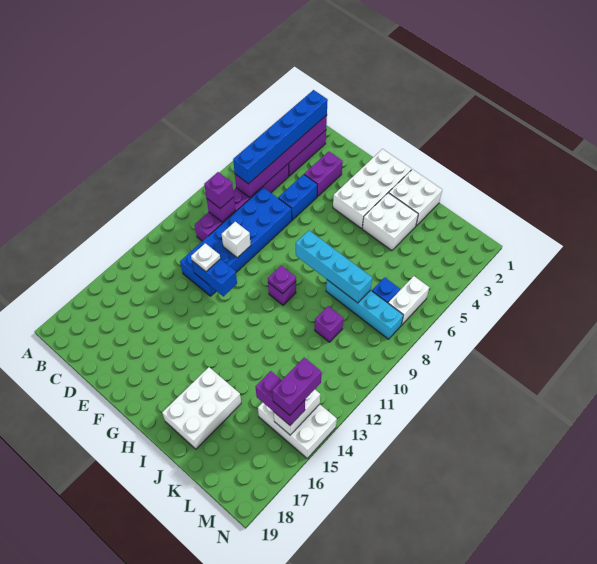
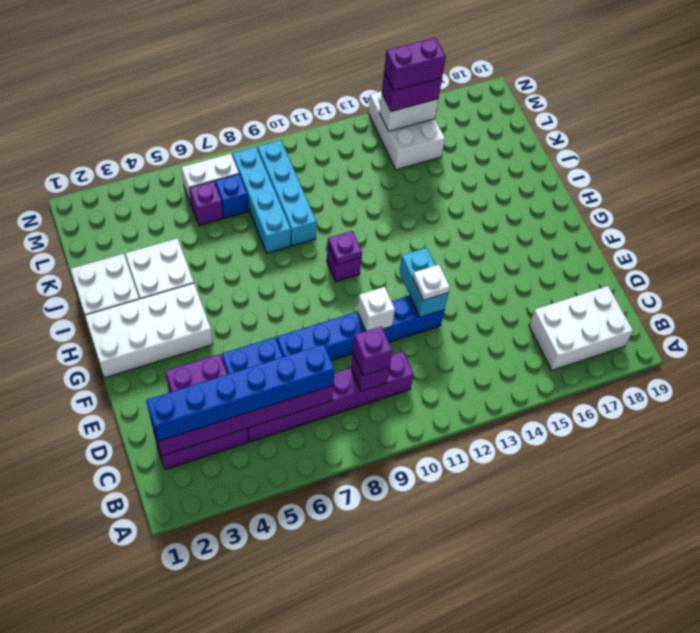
blue brick D7:E12 level 1 -> blue brick E7:E12 level 1
blue brick E12:F12 level 2 -> cyan brick E12:F12 level 2
cyan brick H8:K8 level 2 -> cyan brick J9:M9 level 1
white brick I16:J18 level 1 -> white brick B16:C18 level 1
purple brick K10 level 1 -> purple brick L6 level 1
purple brick L15:M15 level 3 -> purple brick M14:M15 level 3

